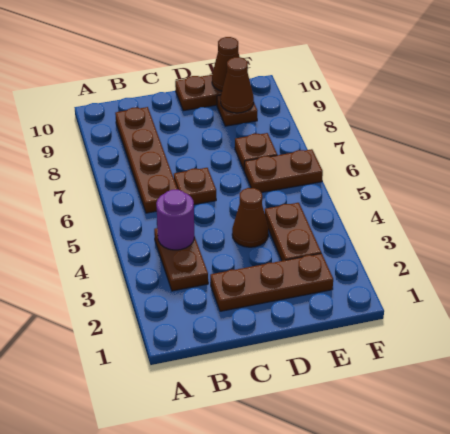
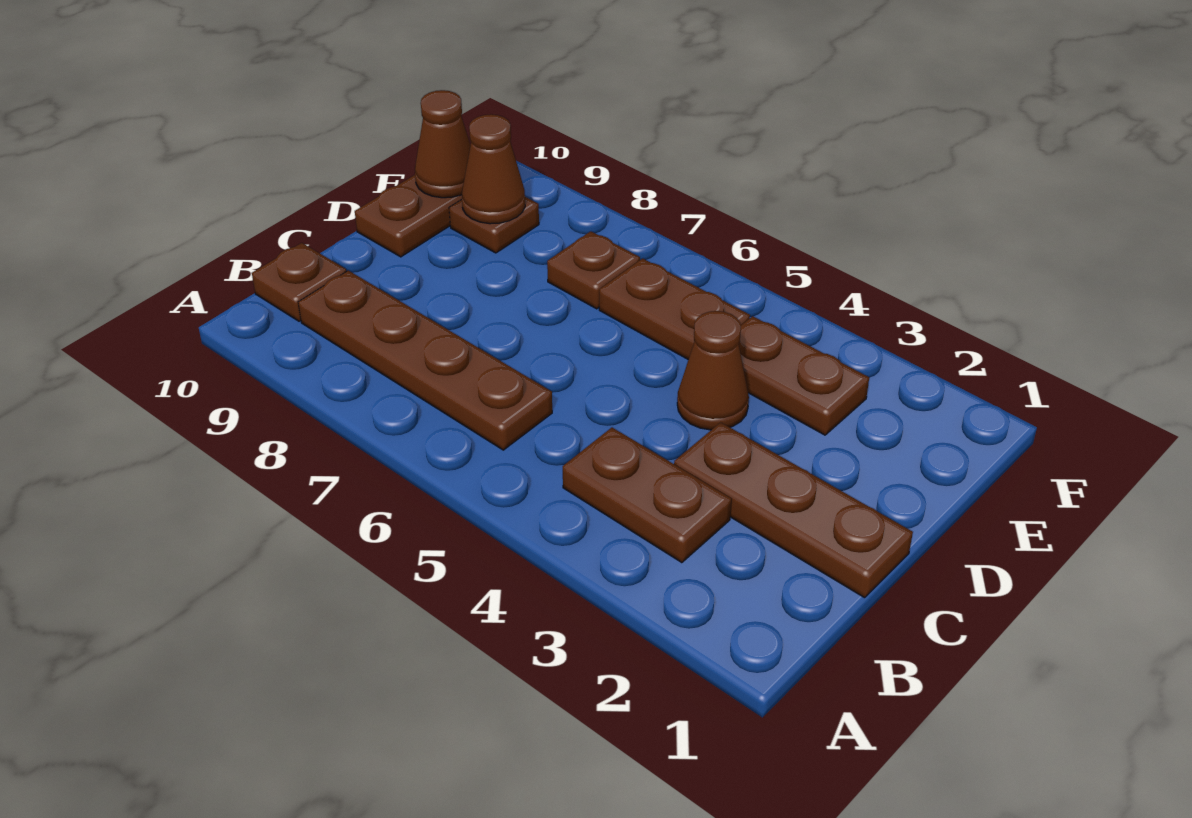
purple round brick B4 level 2 -> none
brown plate C2:E2 level 1 -> brown plate C1:C3 level 1
brown plate C6 level 1 -> brown plate B10 level 1
brown plate E6:F6 level 1 -> brown plate E5:E6 level 1

